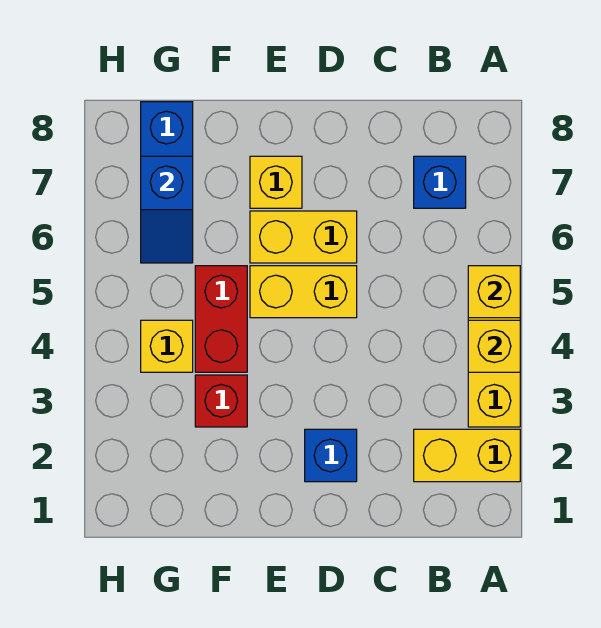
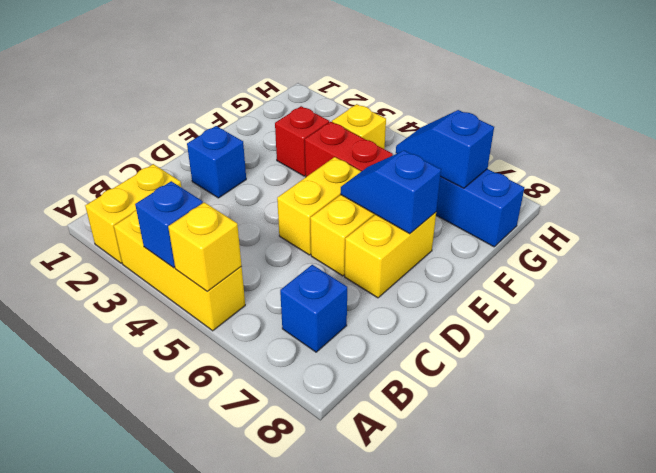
yellow brick A4 level 2 -> blue brick A4 level 2
none -> blue slope E6:E7 level 2 top 7
yellow brick E7 level 1 -> yellow brick D7:E7 level 1

